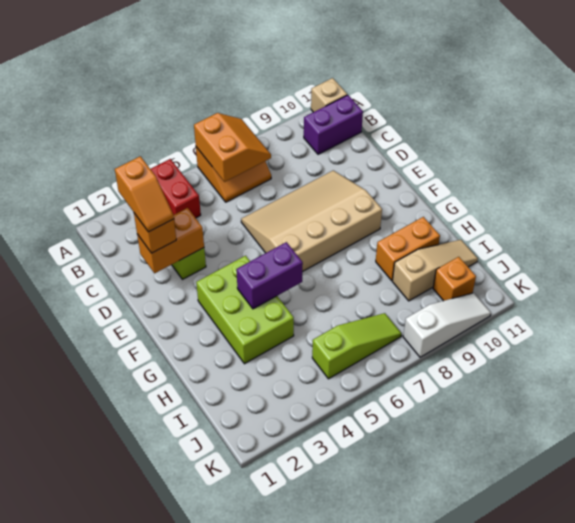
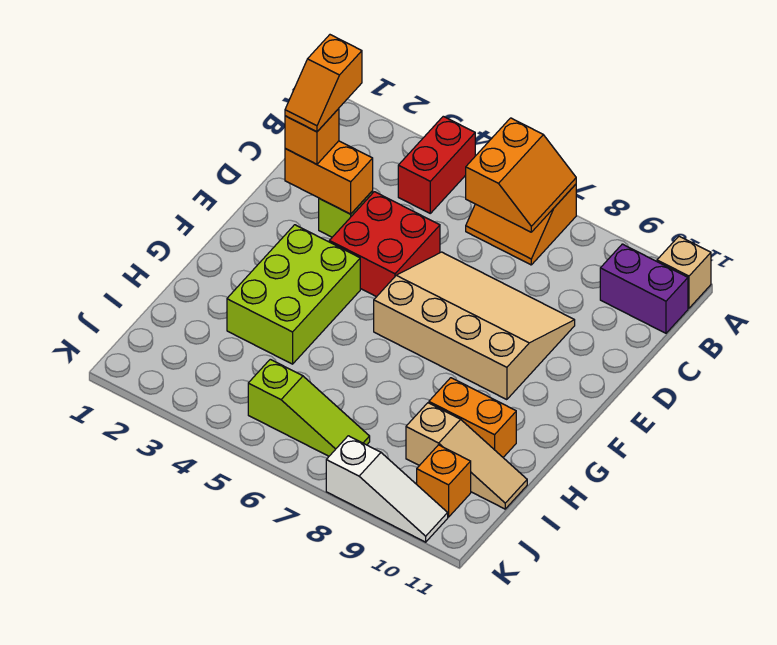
none -> red brick D4:E5 level 1
purple brick G4:G5 level 2 -> none

